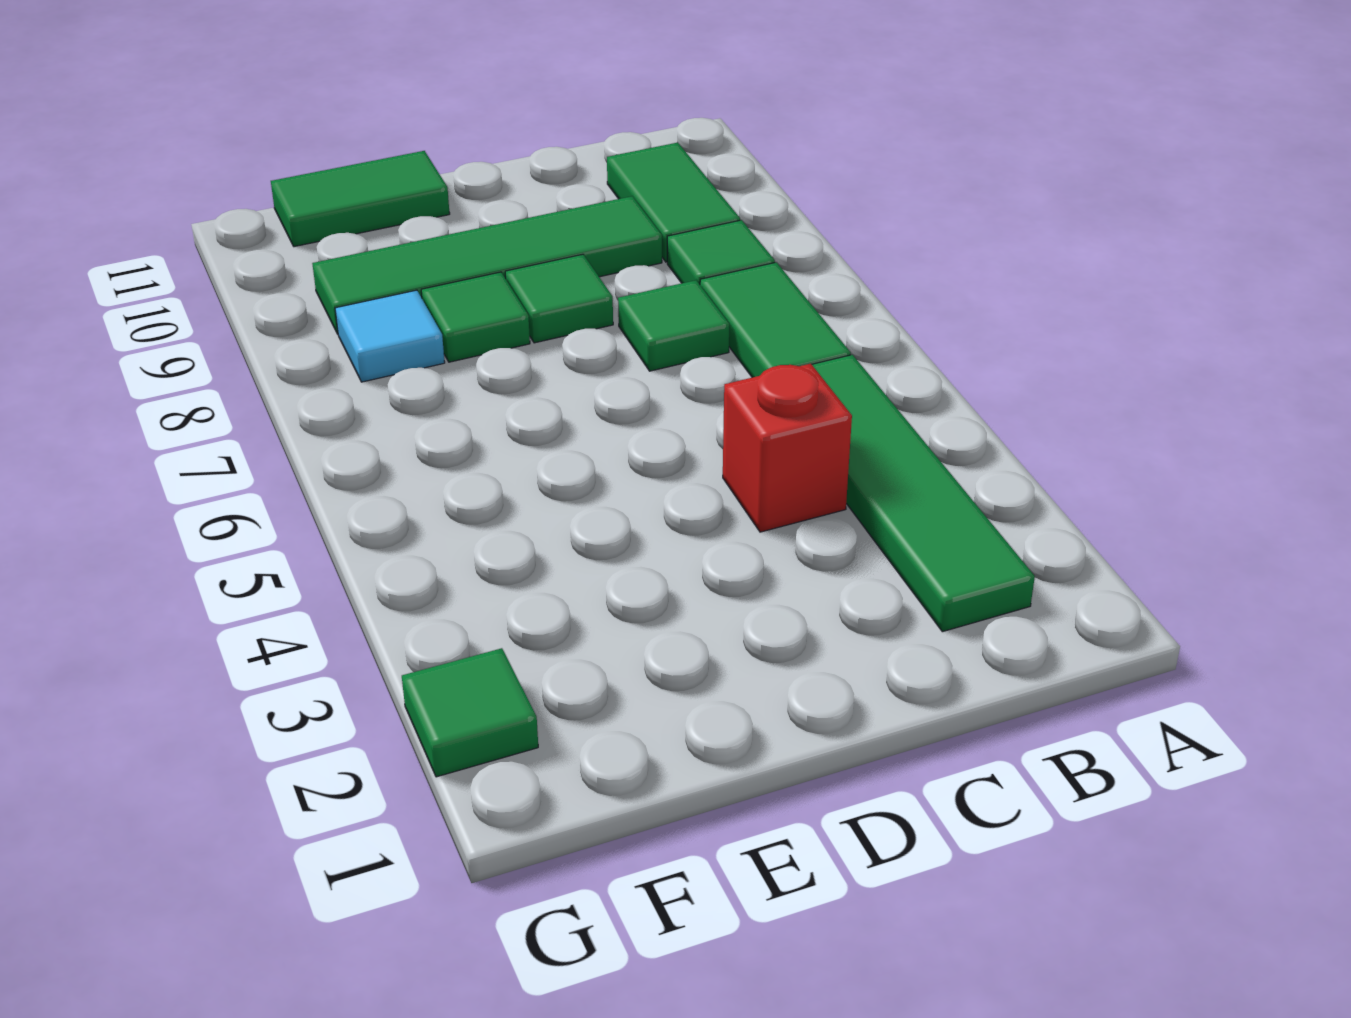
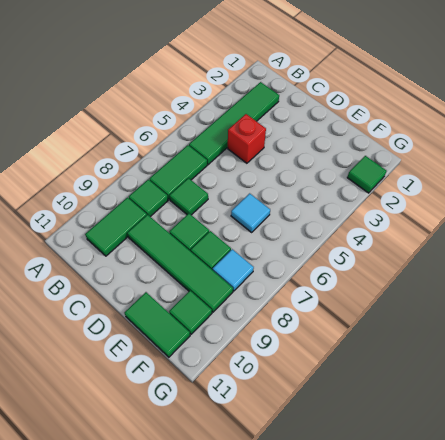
none -> cyan tile E6 level 1
none -> green tile F10 level 1

